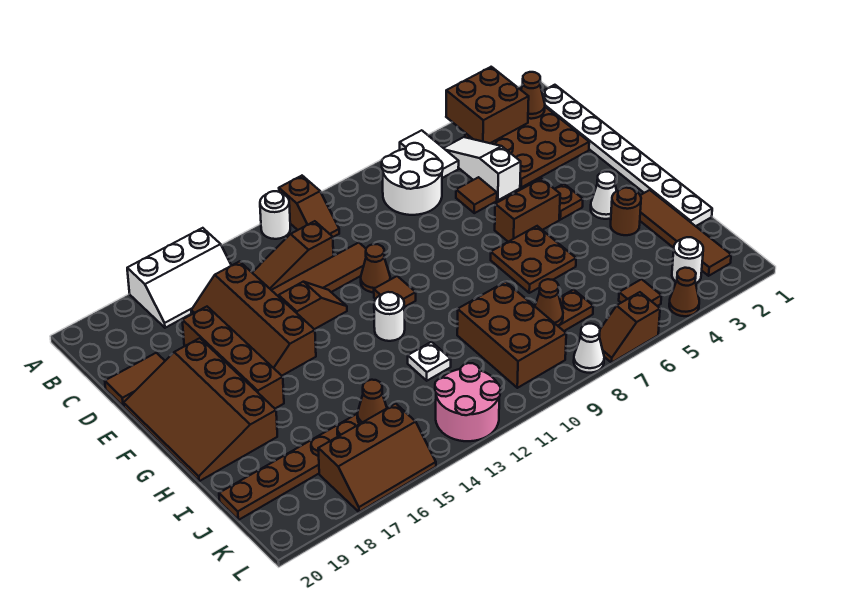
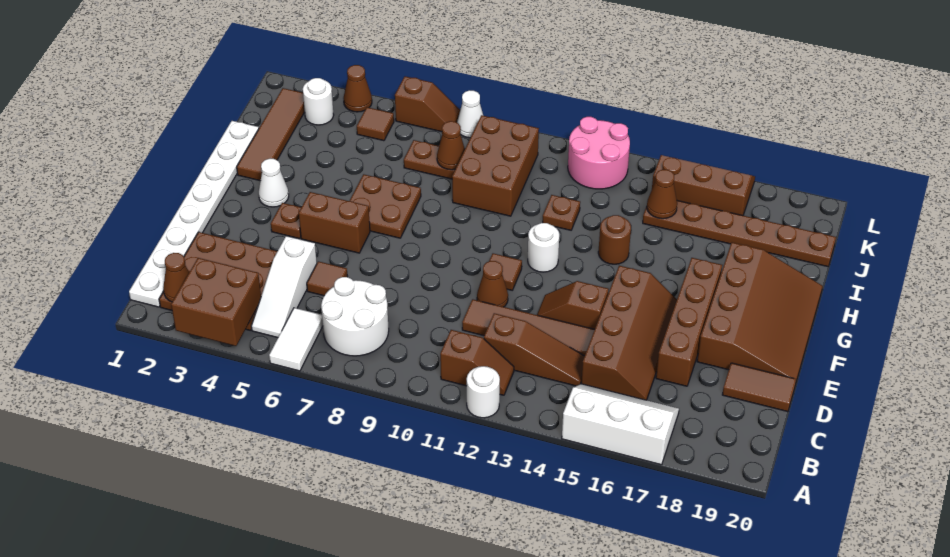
brown slope A11:B11 level 1 top A -> brown slope B11:B12 level 1 top 11
brown round brick H3 level 1 -> brown round brick H14 level 1
white plate I12 level 1 -> brown plate I12 level 1

